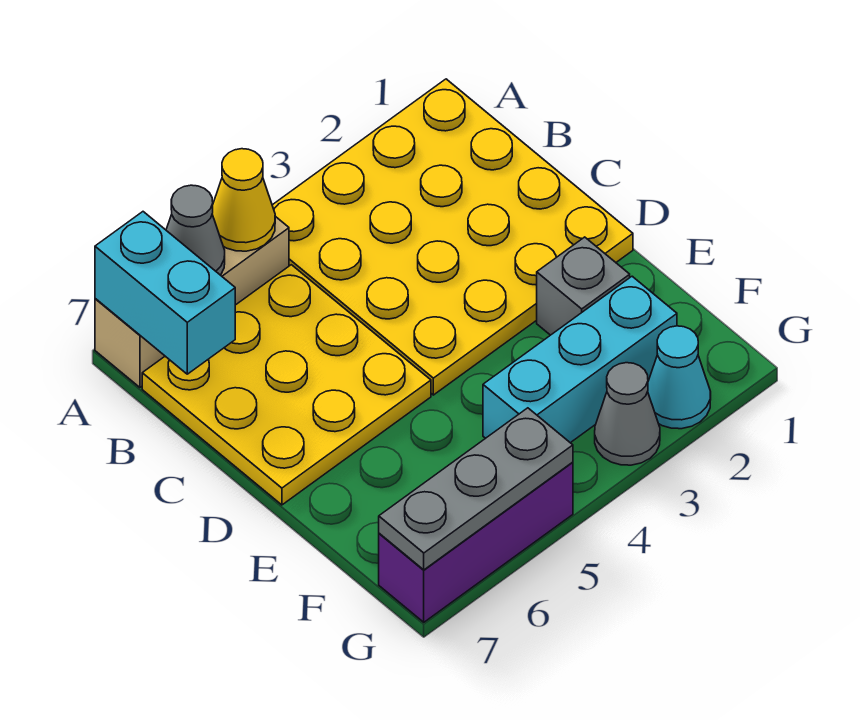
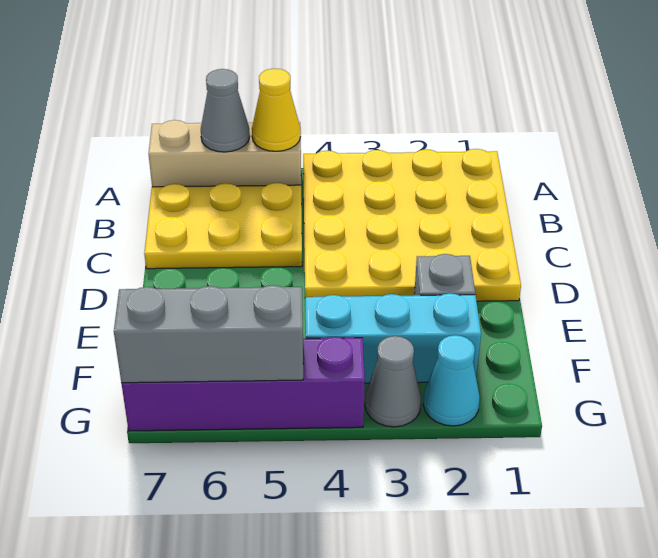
cyan brick A7:B7 level 2 -> none
yellow plate B5:D7 level 1 -> yellow plate B5:C7 level 1
purple brick G5:G7 level 1 -> purple brick G4:G7 level 1
grey plate G5:G7 level 2 -> grey brick G5:G7 level 2

